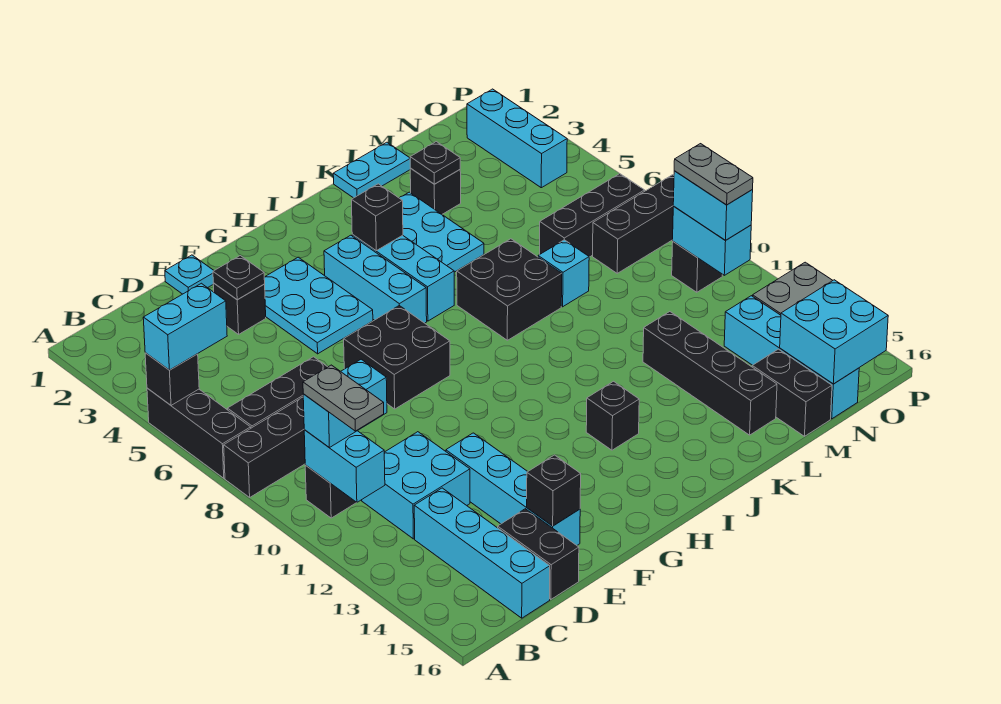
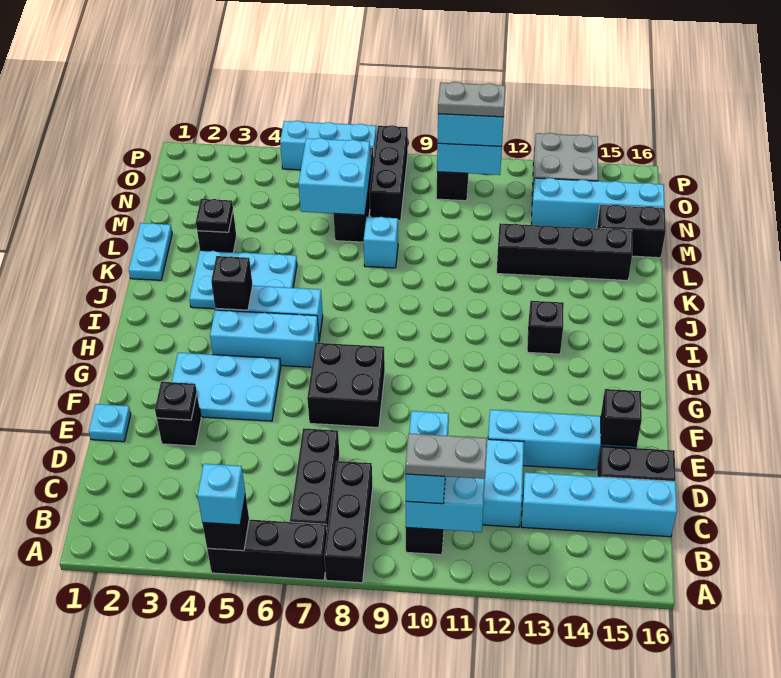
cyan brick A5:B5 level 3 -> cyan brick A5 level 3
black brick J7:K8 level 1 -> none
cyan brick N15:O16 level 2 -> cyan brick M6:N7 level 2
cyan brick O2:O4 level 1 -> cyan brick P5:P7 level 1

